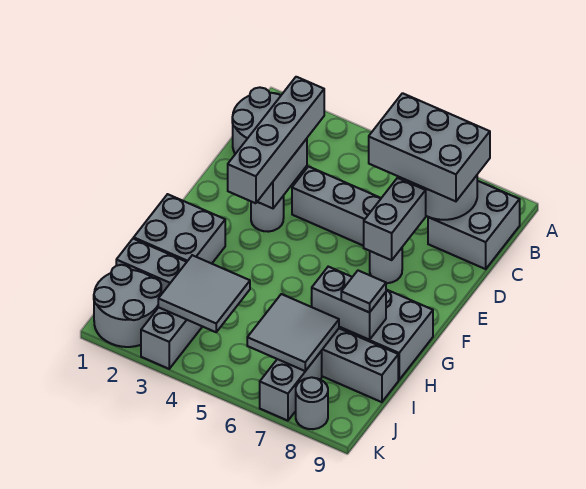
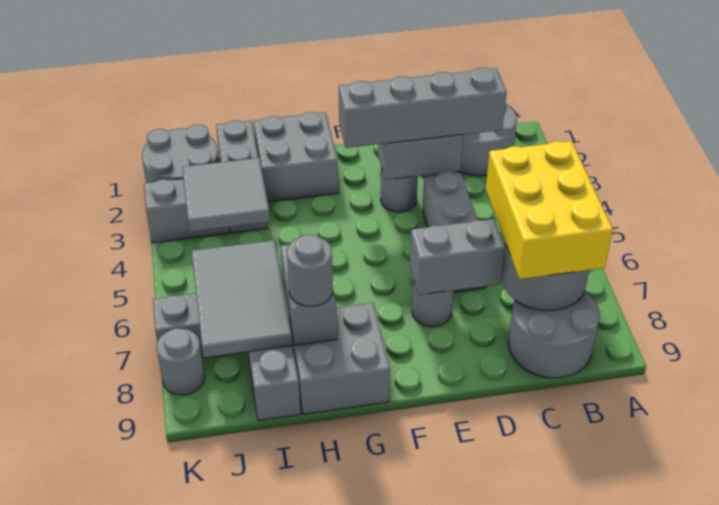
grey brick B6:C8 level 3 -> yellow brick B6:C8 level 3
grey brick B8:C9 level 1 -> grey round brick B8:C9 level 1
grey tile H8 level 3 -> grey round brick H8 level 3
grey tile I6:J7 level 2 -> grey tile I6:J8 level 2

